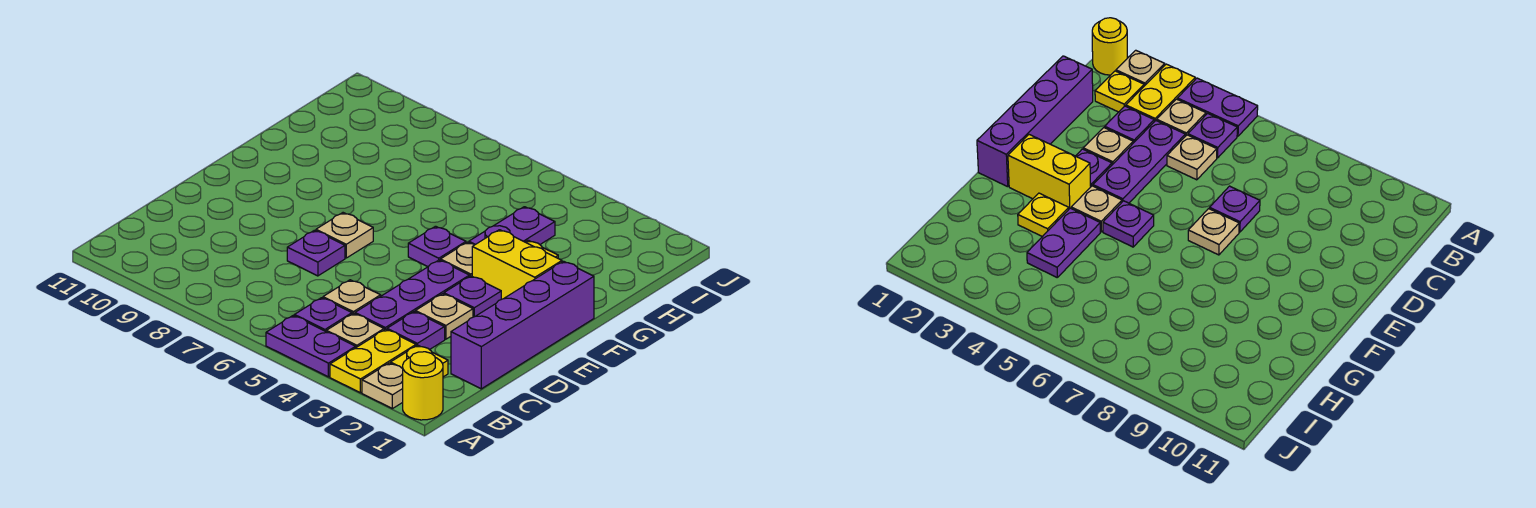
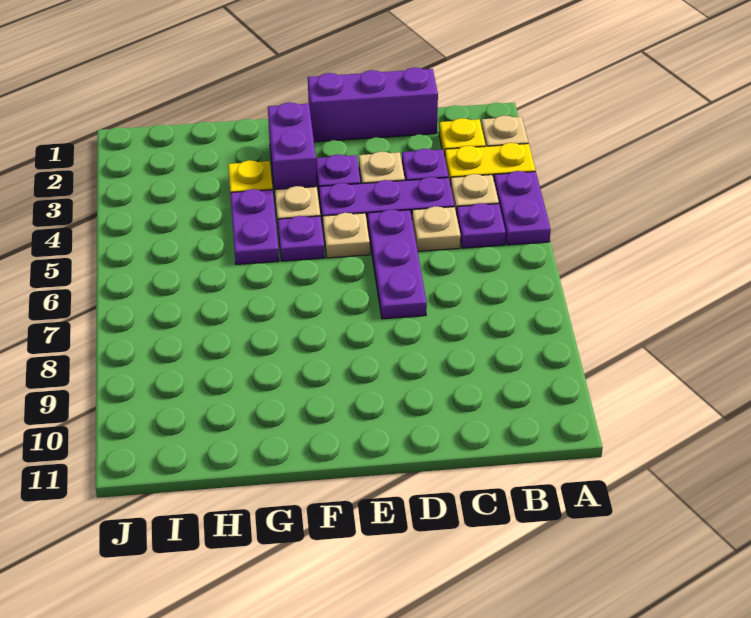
yellow round brick A1 level 1 -> none
purple brick C1:F1 level 1 -> purple brick C1:E1 level 1
purple plate D7 level 1 -> purple plate D5:D7 level 1
tan plate E7 level 1 -> tan plate E5 level 1
yellow brick F2:F3 level 1 -> purple brick F2:F3 level 1
purple plate G4:H4 level 1 -> purple plate G4:G5 level 1

